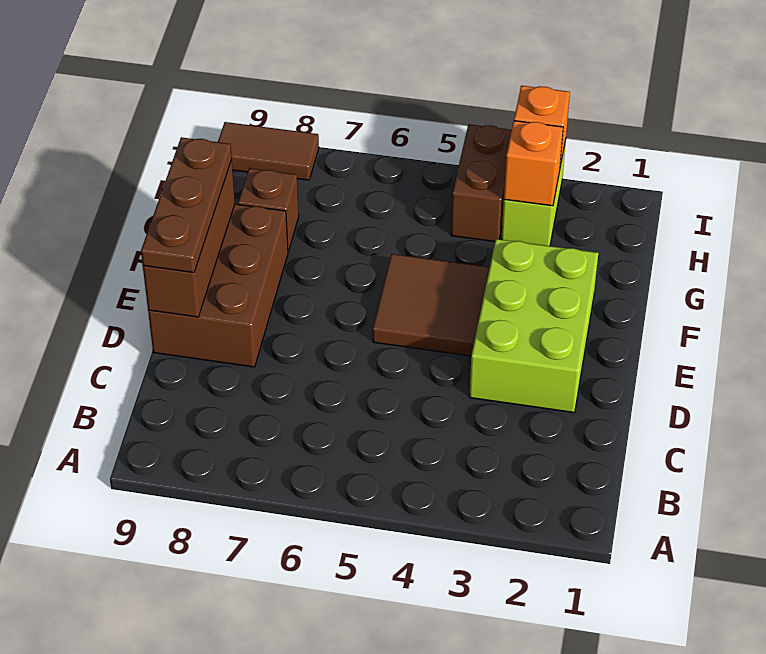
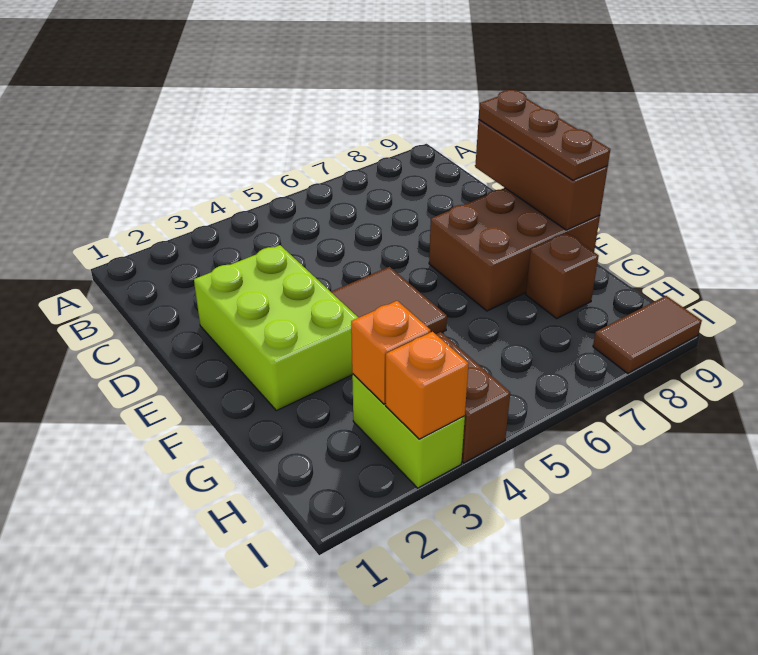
brown brick D8:F9 level 1 -> brown brick E7:F9 level 1

